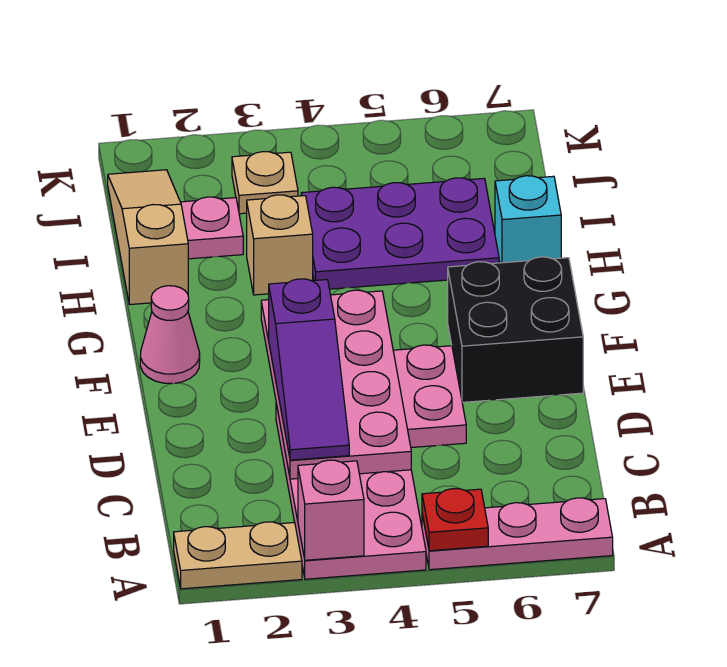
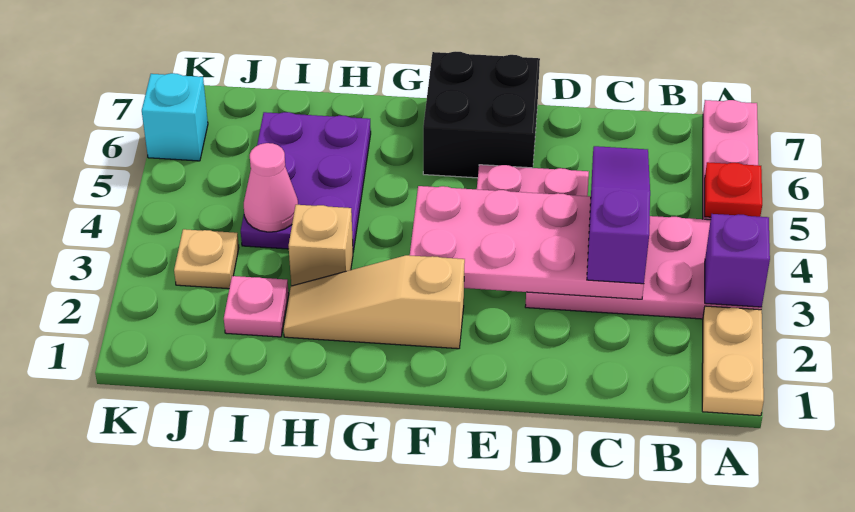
pink brick A3 level 2 -> purple brick A3 level 2
purple slope C3:E3 level 3 top E -> purple slope C3:C5 level 3 top 3
pink cone F1 level 1 -> pink cone I4 level 2
tan slope H1:J1 level 1 top H -> tan slope F2:H2 level 1 top F
cyan brick H7 level 1 -> cyan brick K6 level 1

